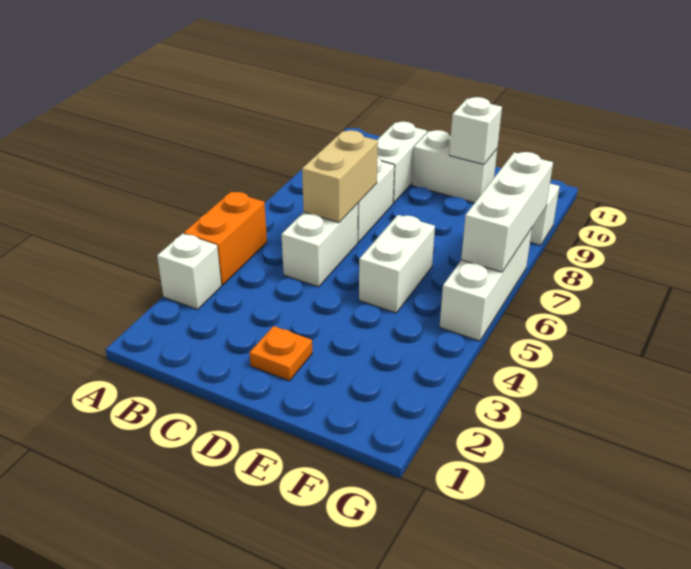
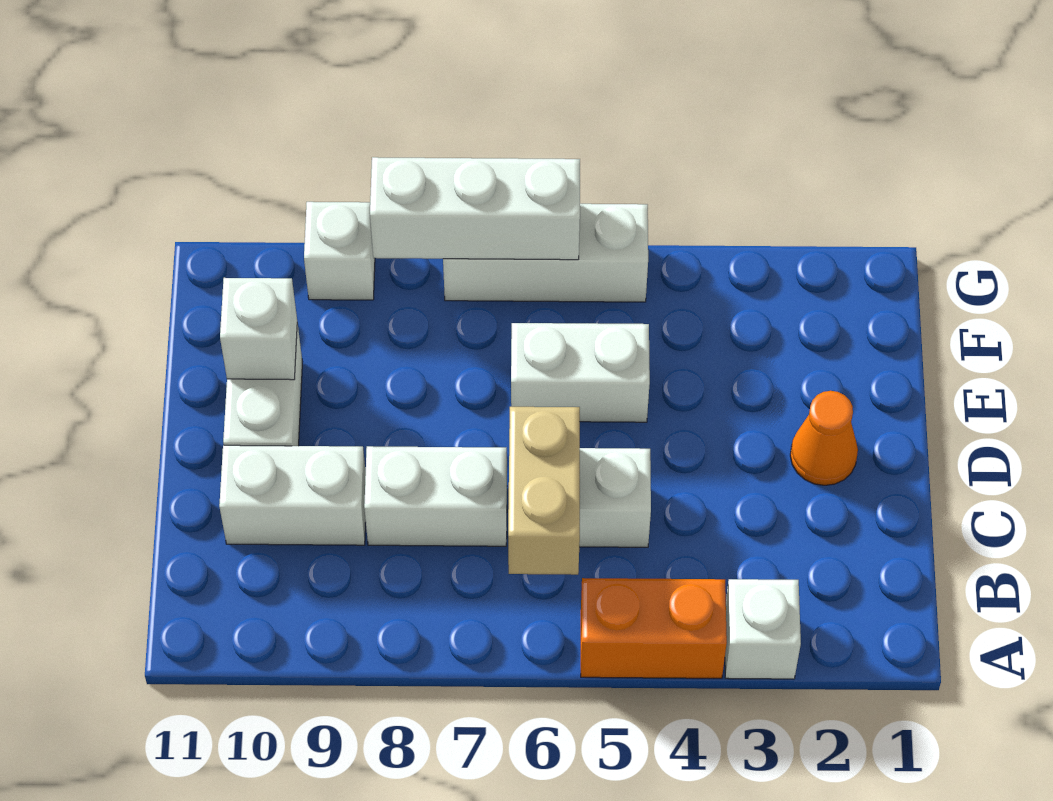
tan brick C6:C7 level 2 -> tan brick B6:C6 level 2
orange plate D2 level 1 -> orange cone D2 level 1

